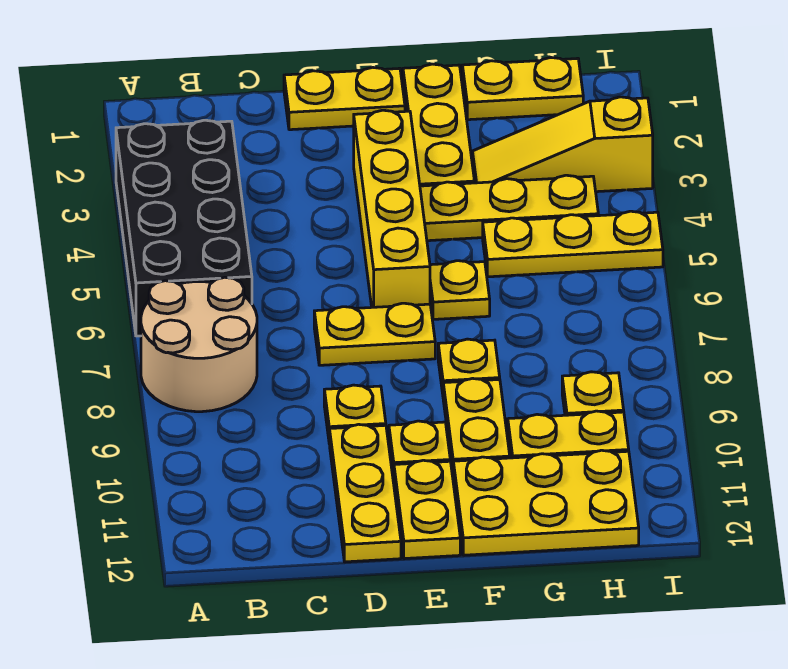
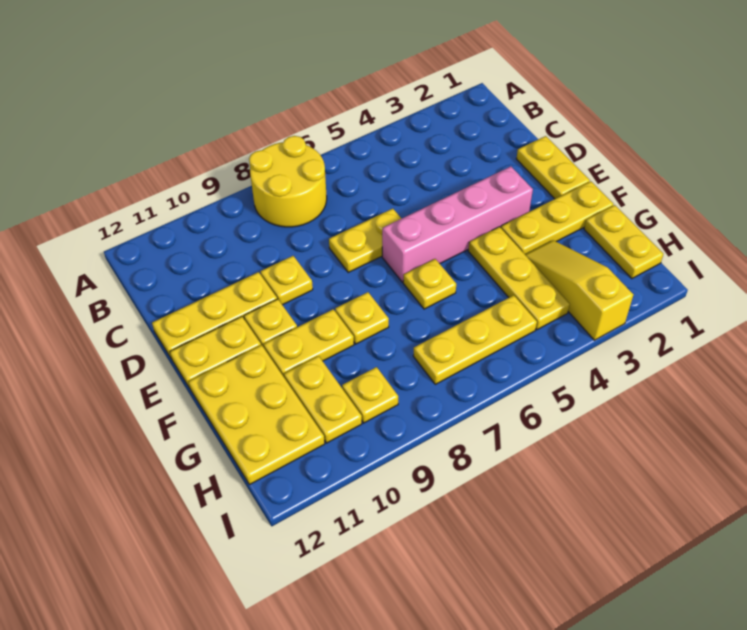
black brick A3:B6 level 1 -> none
tan round brick A7:B8 level 1 -> yellow round brick A7:B8 level 1
yellow plate D7:E7 level 1 -> yellow plate D6:D7 level 1
yellow brick E3:E6 level 1 -> pink brick E3:E6 level 1
yellow plate G5:I5 level 1 -> yellow plate H5:H7 level 1

